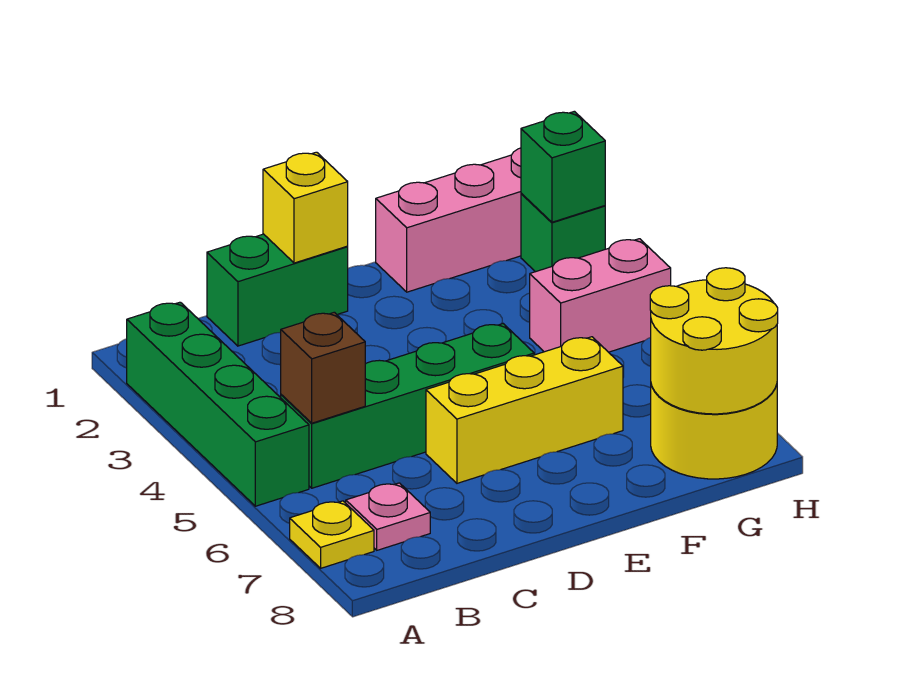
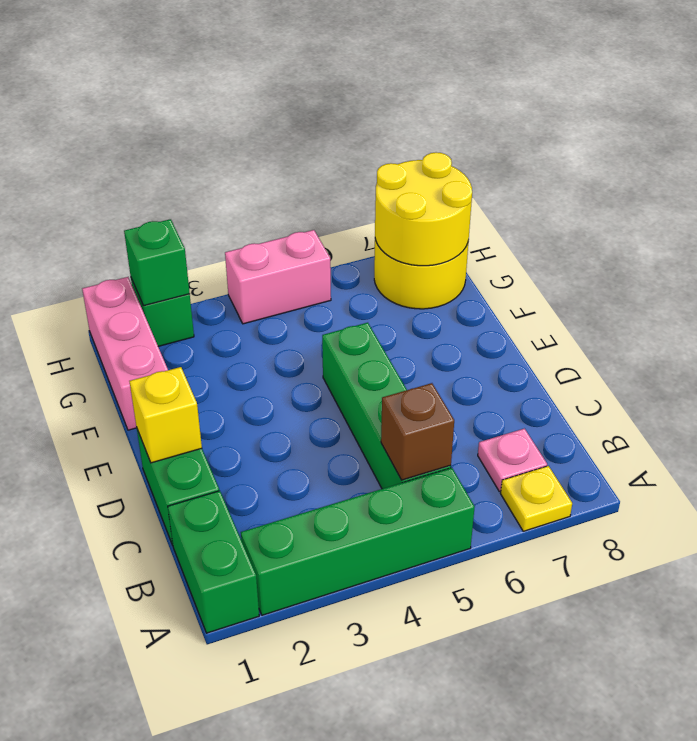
none -> green brick A1:B1 level 1
yellow brick D6:F6 level 1 -> none
pink brick G4:H4 level 1 -> pink brick H4:H5 level 1

